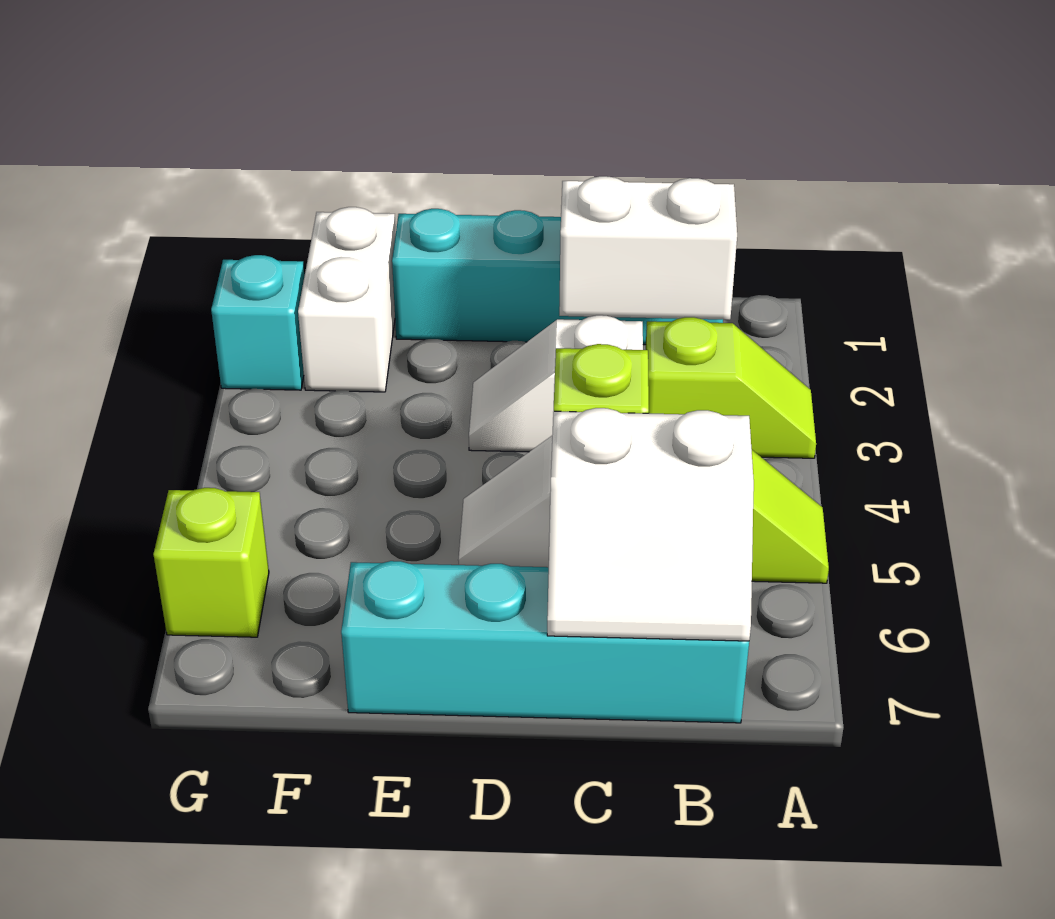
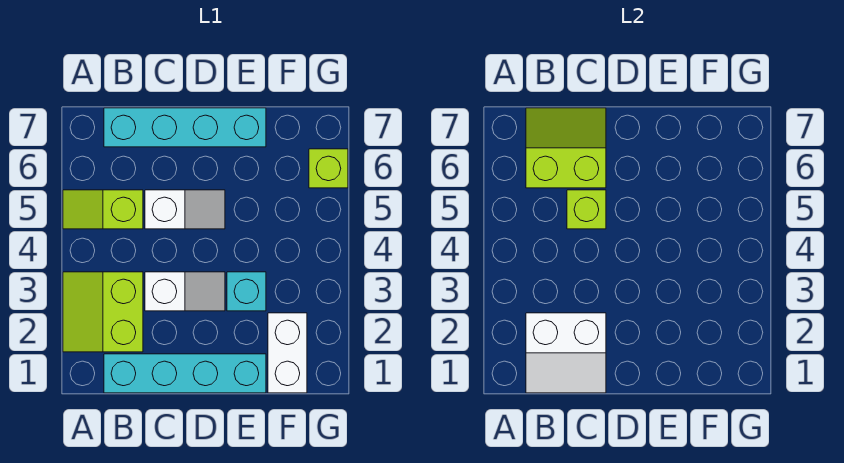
lime slope A3:B3 level 1 top B -> lime slope A2:B3 level 1 top B
white slope B6:C7 level 2 top 6 -> lime slope B6:C7 level 2 top 6
cyan brick G2 level 1 -> cyan brick E3 level 1

